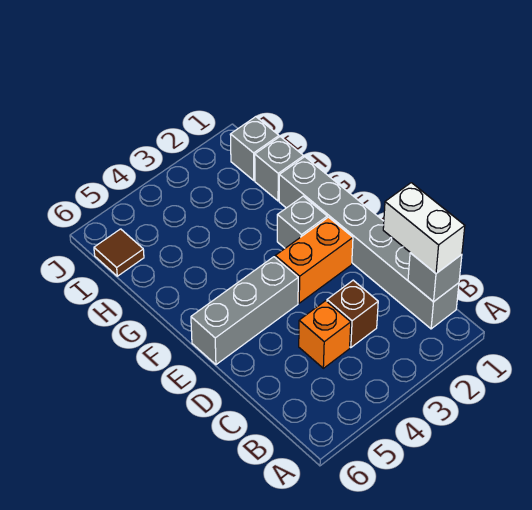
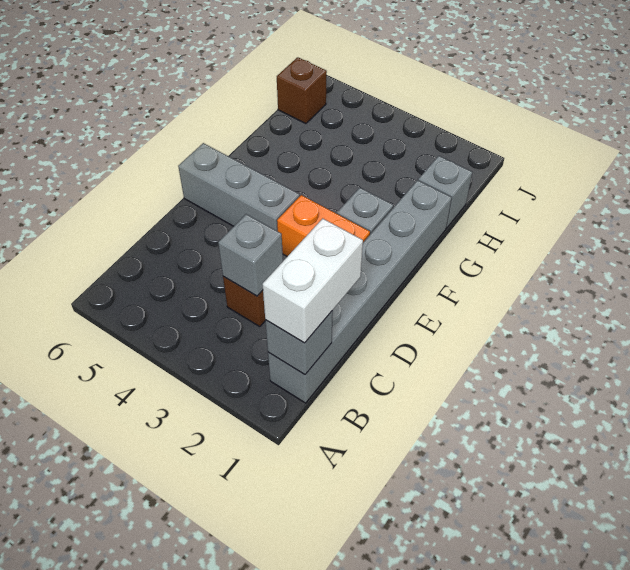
orange brick C4 level 1 -> none
grey brick I1 level 1 -> grey brick C3 level 2
brown tile I6 level 1 -> brown brick I6 level 1

